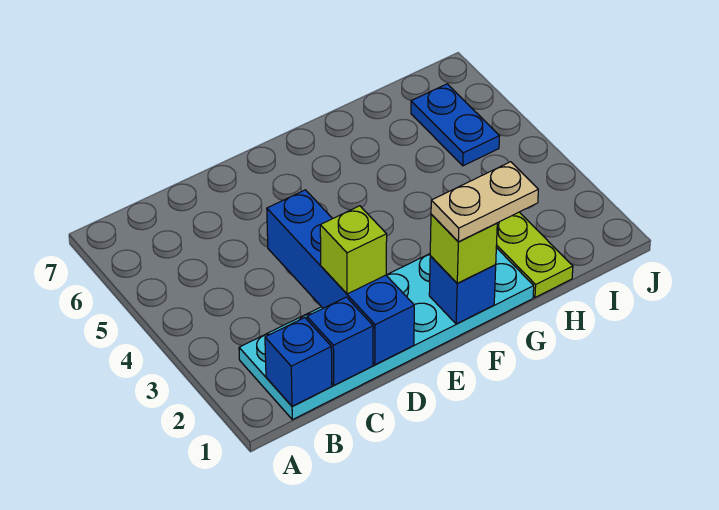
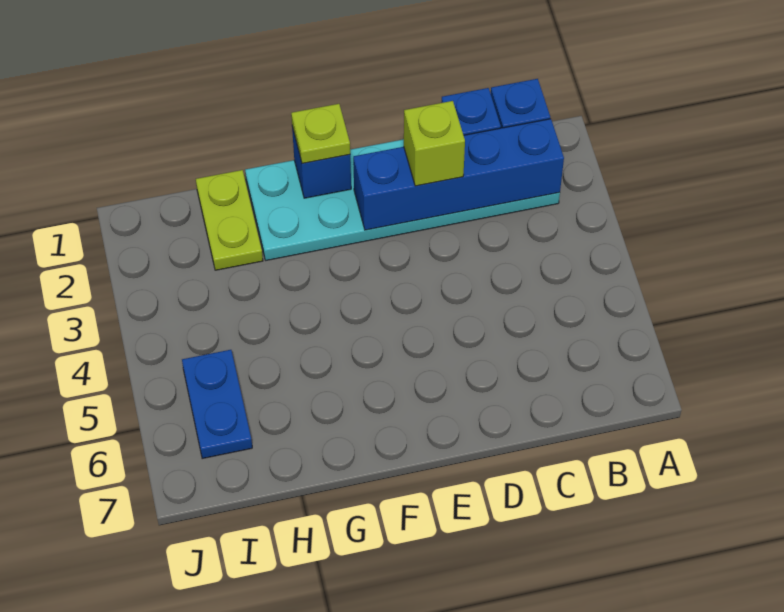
blue brick D1:D4 level 2 -> blue brick B2:E2 level 2
lime brick F1 level 3 -> lime plate F1 level 3
tan plate F1:G1 level 4 -> none

